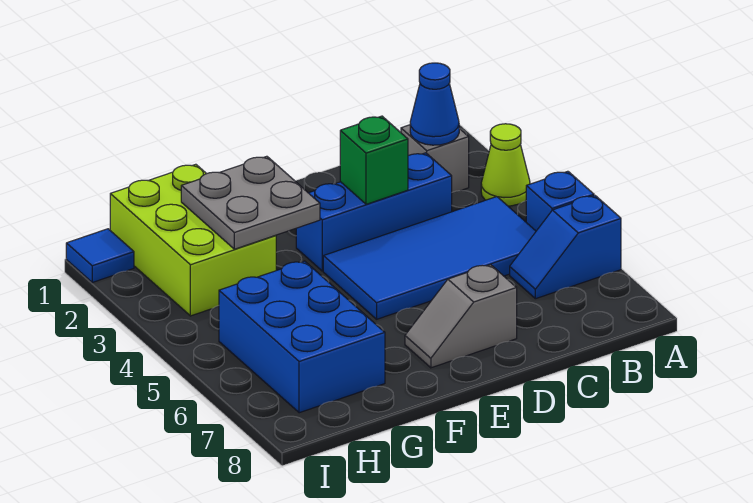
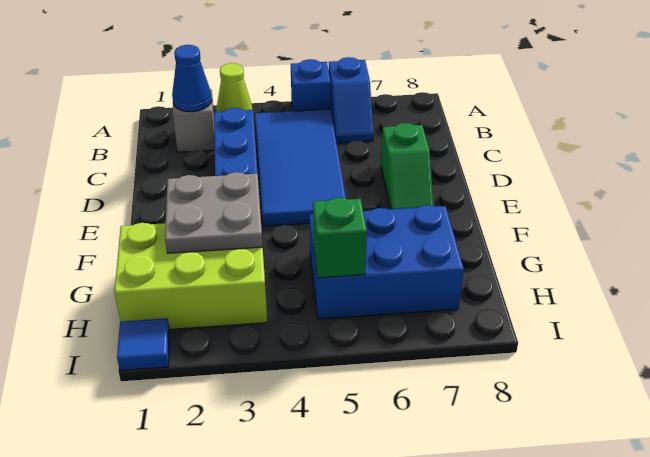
green brick D3 level 2 -> green brick H5 level 2
grey slope D7:E7 level 1 top D -> green slope D7:E7 level 1 top D

